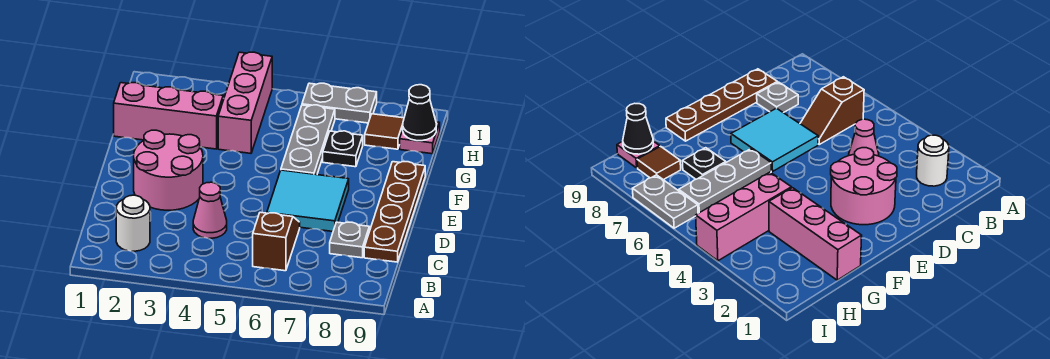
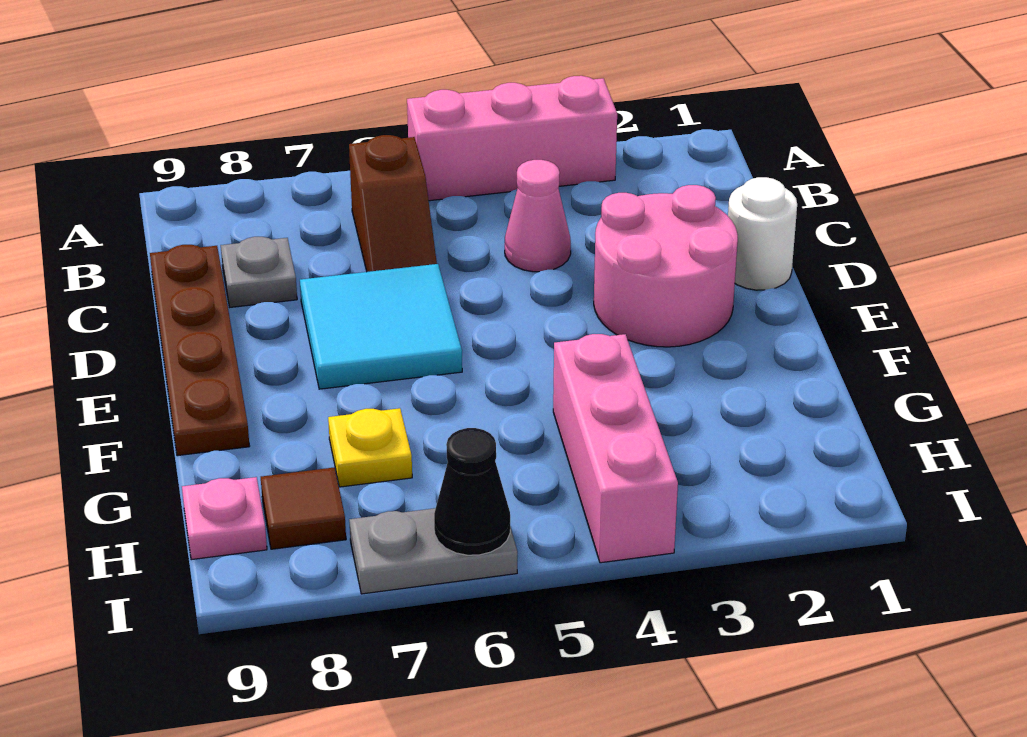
white round brick B2 level 1 -> white round brick D1 level 1
grey plate F6:H6 level 1 -> none
pink brick G1:G3 level 1 -> pink brick A3:A5 level 1
black plate G7 level 1 -> yellow plate G7 level 1
black cone H9 level 2 -> black cone I6 level 2

